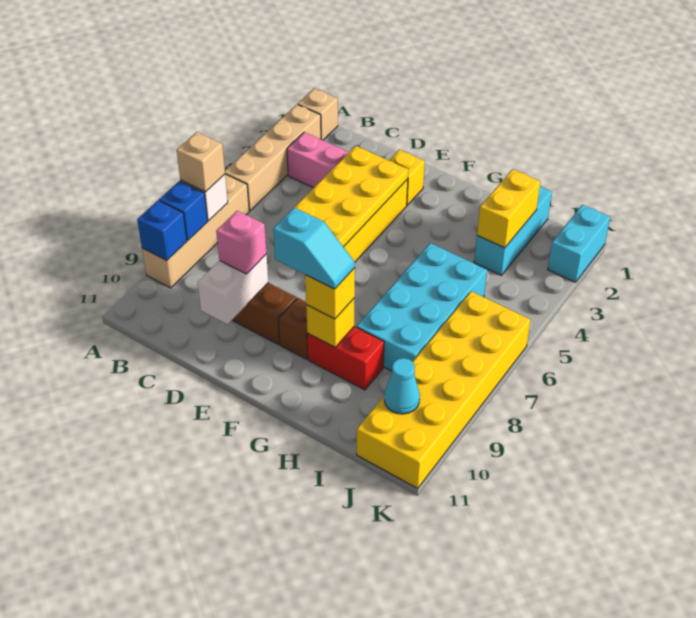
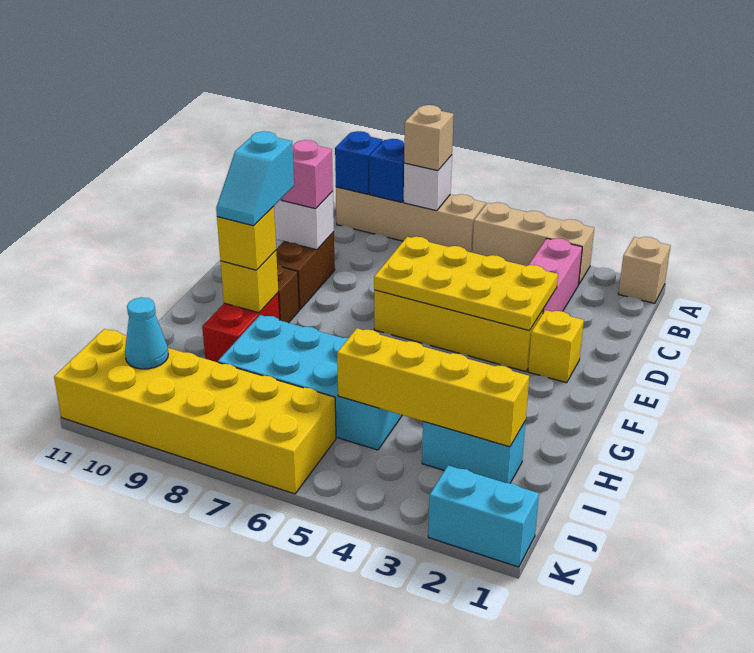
tan brick A2:A5 level 1 -> tan brick A3:A5 level 1
cyan brick I1:I3 level 1 -> cyan brick I2:I3 level 1
yellow brick I2:I3 level 2 -> yellow brick I2:I5 level 2

